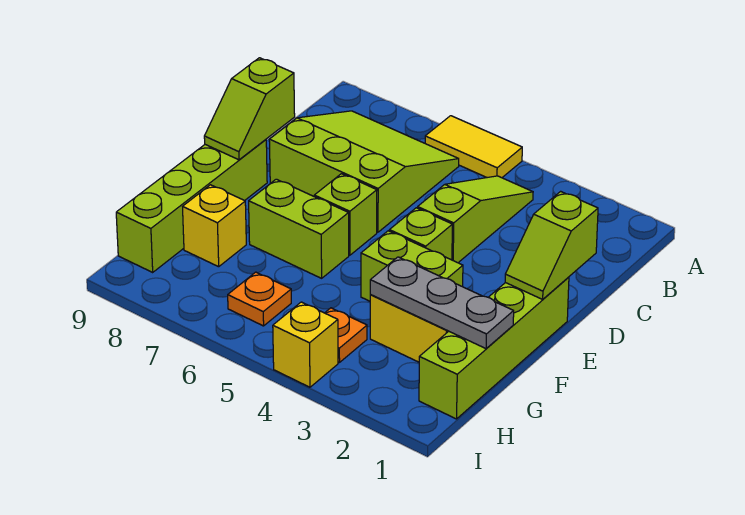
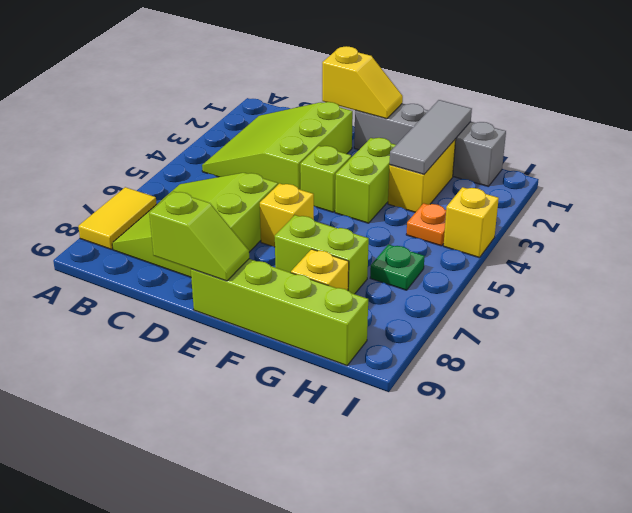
yellow tile A5:A6 level 1 -> yellow tile A7:A8 level 1
lime slope B4:D4 level 1 top D -> lime slope B2:D4 level 1 top D
lime slope D1:E1 level 2 top D -> yellow slope D1:E1 level 2 top D
lime brick E1:H1 level 1 -> grey brick E1:H1 level 1
lime brick E6 level 1 -> yellow brick E6 level 1
lime brick F6:F7 level 1 -> lime brick F7:G7 level 1
grey plate G1:G3 level 2 -> grey tile G1:G3 level 2
orange plate H6 level 1 -> green plate H6 level 1

